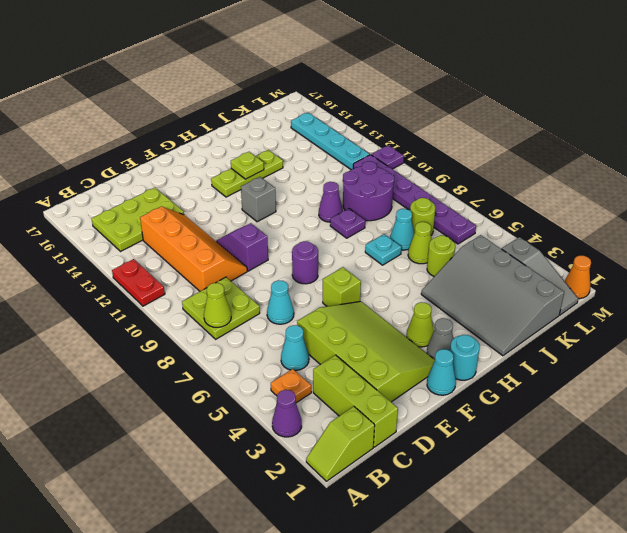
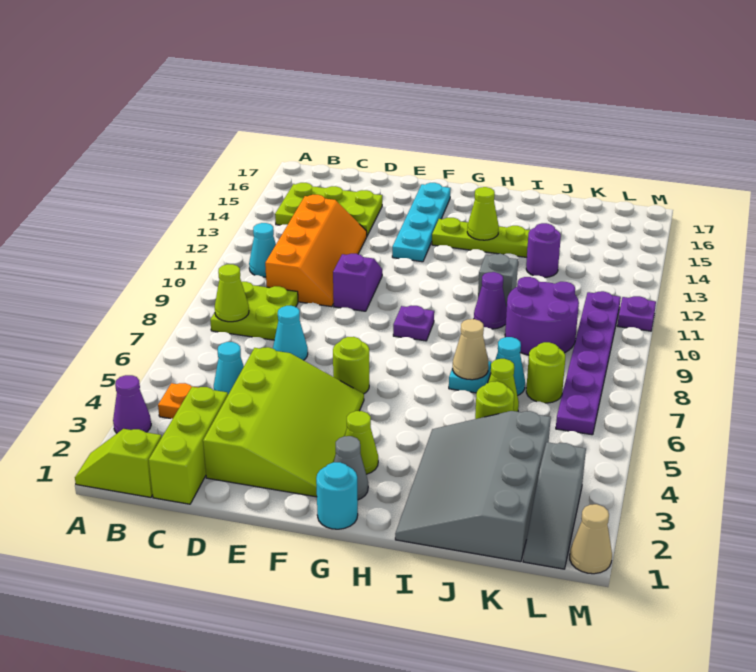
red plate A11:A12 level 1 -> none
cyan cone F1 level 1 -> cyan cone B11 level 1
lime brick F6 level 1 -> lime round brick F6 level 1
purple round brick F8 level 1 -> purple round brick J13 level 1
grey brick G12 level 1 -> grey brick I11 level 1
lime plate H14 level 2 -> lime cone H14 level 2
none -> tan cone I7 level 2
purple plate I9 level 1 -> purple plate G9 level 1
cyan plate L12:L15 level 1 -> cyan plate F13:F16 level 1
orange cone M1 level 1 -> tan cone M1 level 1

